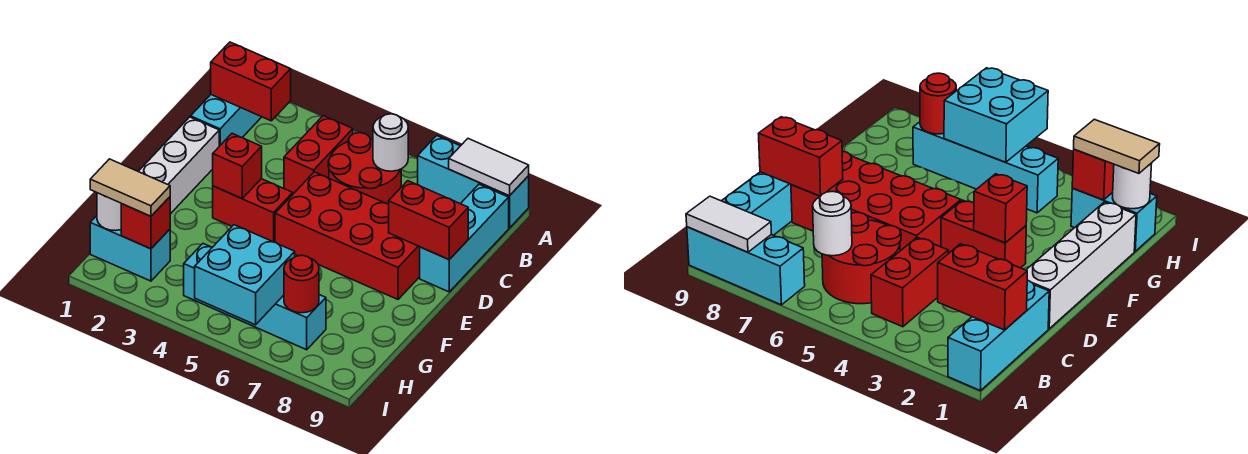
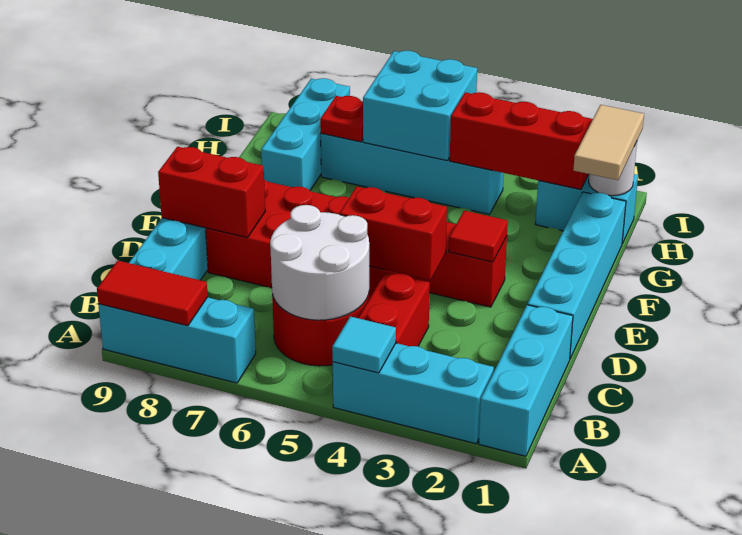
none -> cyan brick A2:A4 level 1
none -> cyan tile A4 level 2
white tile A8:A9 level 2 -> red tile A8:A9 level 2
red brick B1:B2 level 2 -> red brick D4:D5 level 2
white round brick B6 level 2 -> white round brick B5:C6 level 2
white brick D1:G1 level 1 -> cyan brick D1:G1 level 1
red brick E3 level 2 -> red tile E3 level 2
none -> cyan brick G8:I8 level 1
tan tile H1:H2 level 3 -> tan tile G1:H1 level 3
red brick H2 level 2 -> red brick H2:H4 level 2
red round brick H7 level 2 -> red plate H7 level 2

